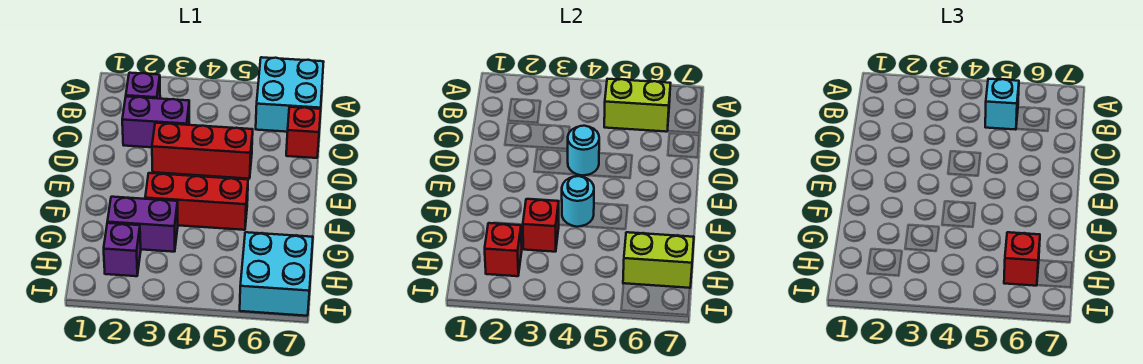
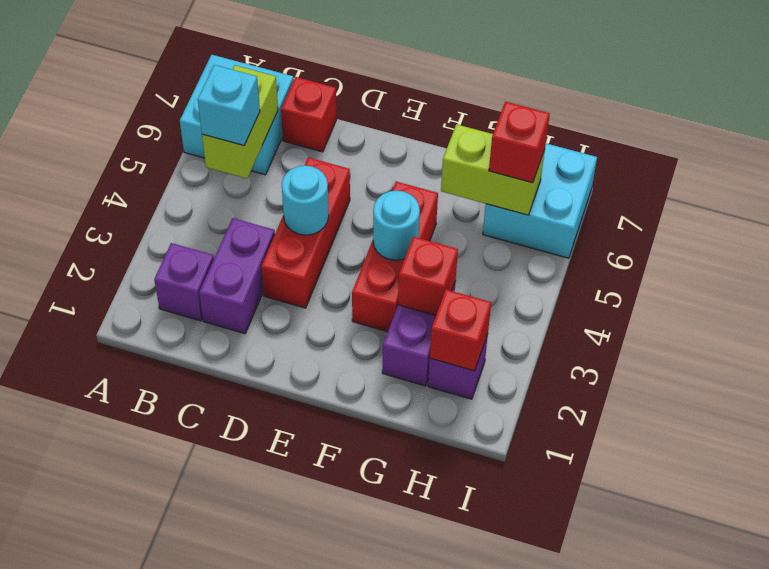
lime brick H6:H7 level 2 -> lime brick G6:H6 level 2

